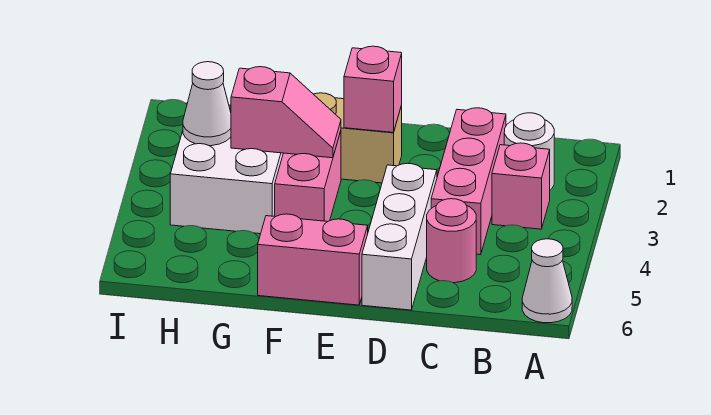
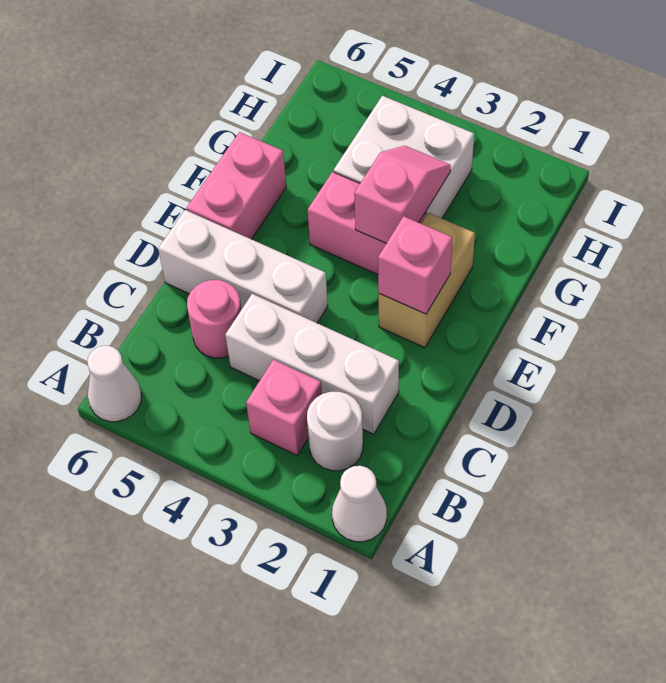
pink brick C2:C4 level 1 -> white brick C2:C4 level 1
pink slope F3:G3 level 2 top G -> pink slope F3:G3 level 2 top F
white cone H3 level 2 -> white cone A1 level 1

